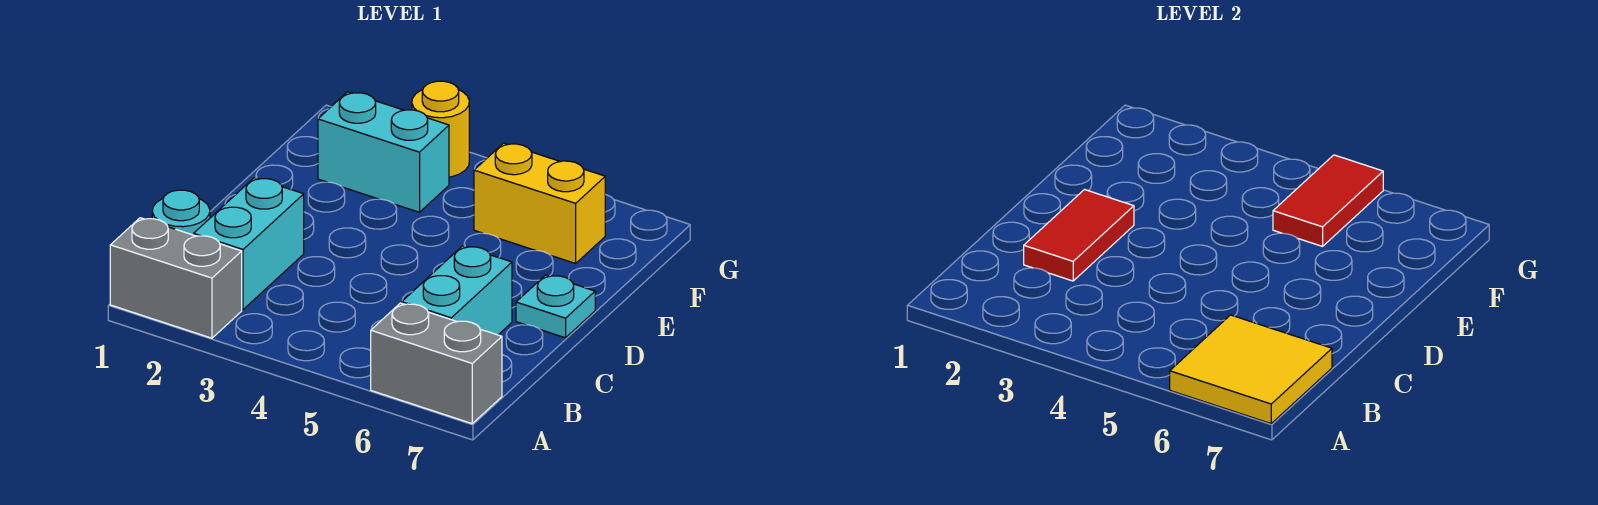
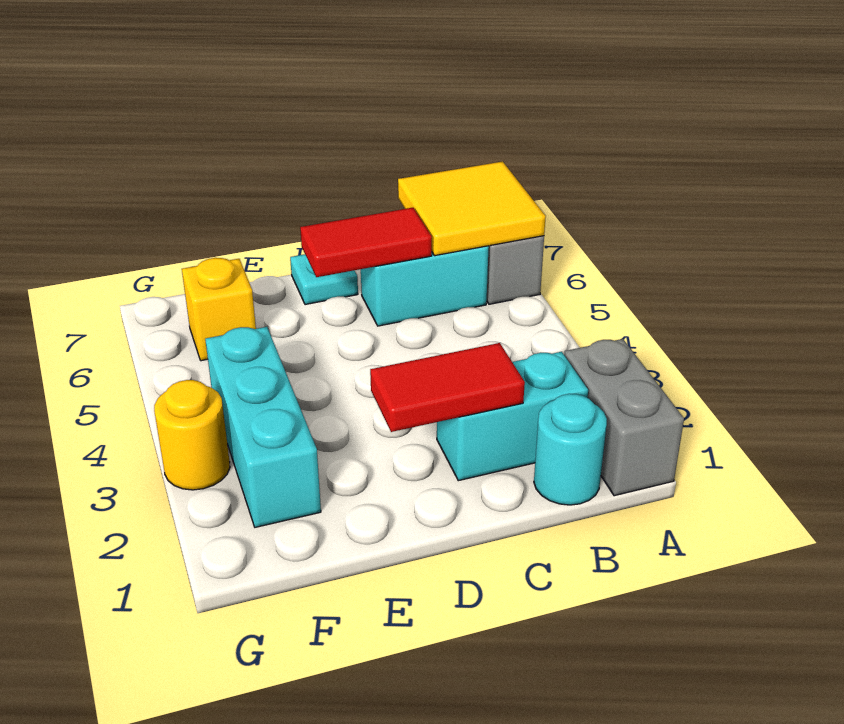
cyan brick F2:F3 level 1 -> cyan brick F2:F4 level 1
yellow brick F5:F6 level 1 -> yellow brick F6 level 1
red tile F5:G5 level 2 -> red tile C6:D6 level 2

